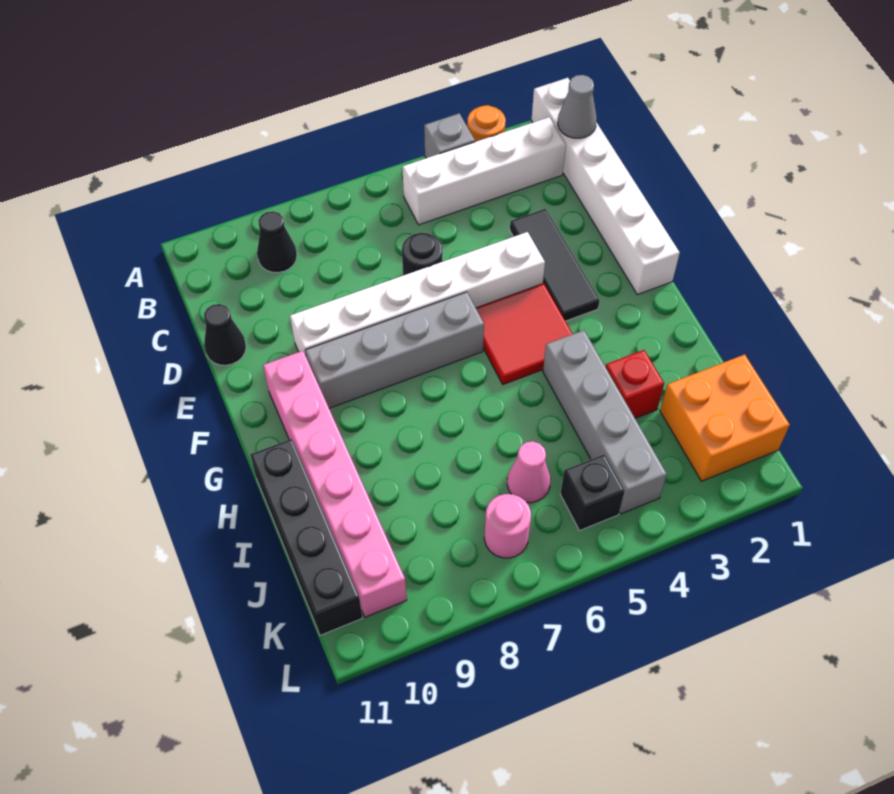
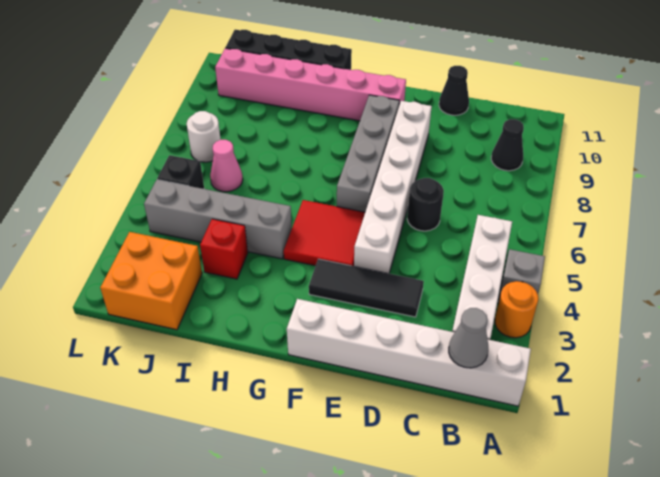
pink round brick K7 level 1 -> white round brick K7 level 1

